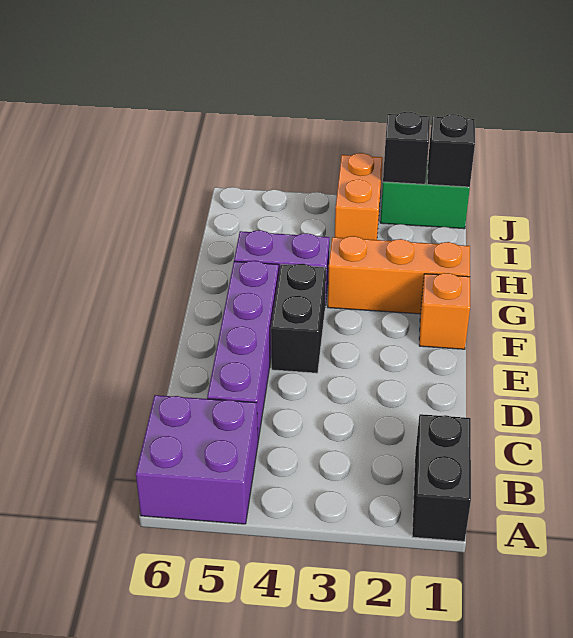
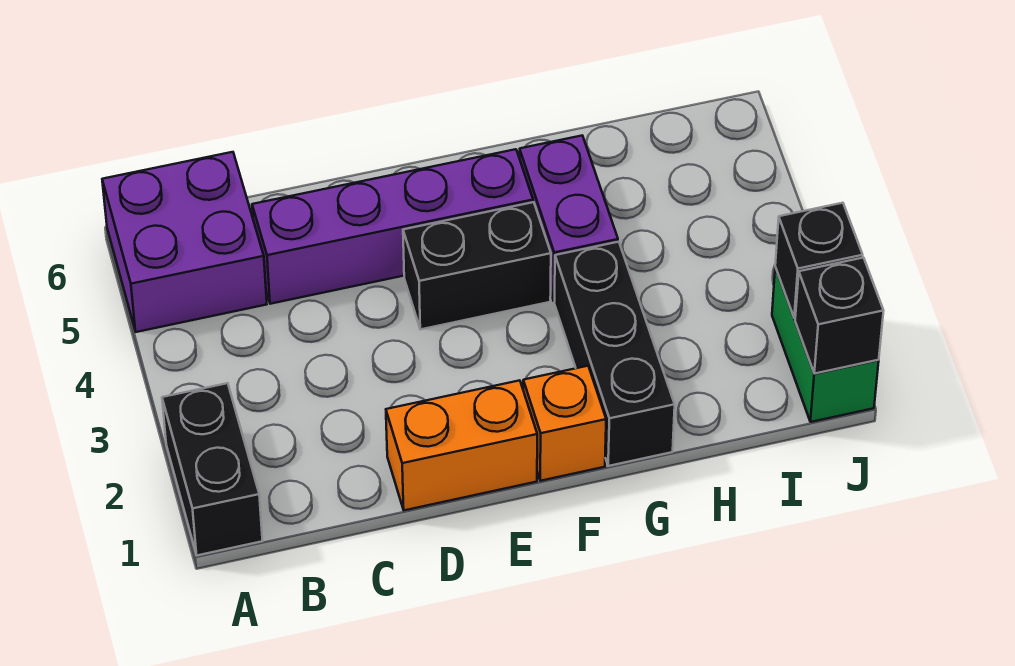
black brick A1:B1 level 1 -> black brick A1:A2 level 1
orange brick G1:G3 level 1 -> black brick G1:G3 level 1
orange brick I3:J3 level 1 -> orange brick D1:E1 level 1

